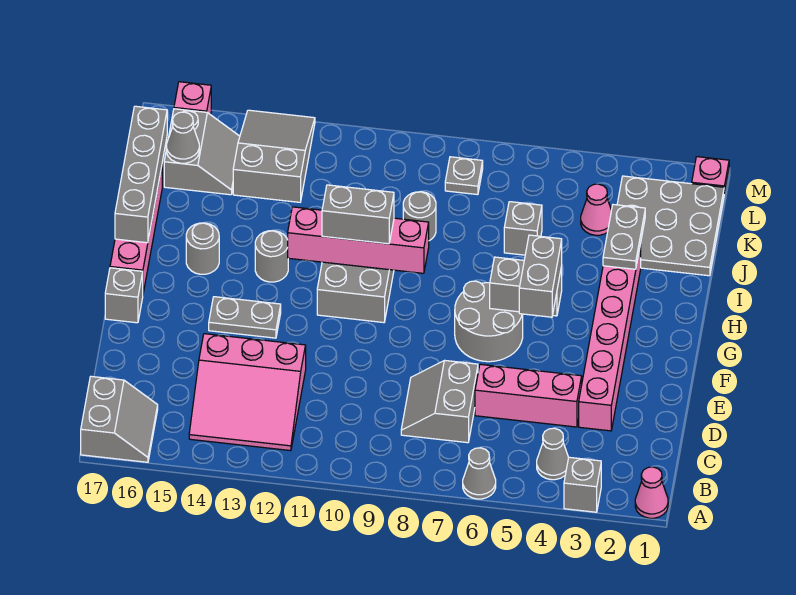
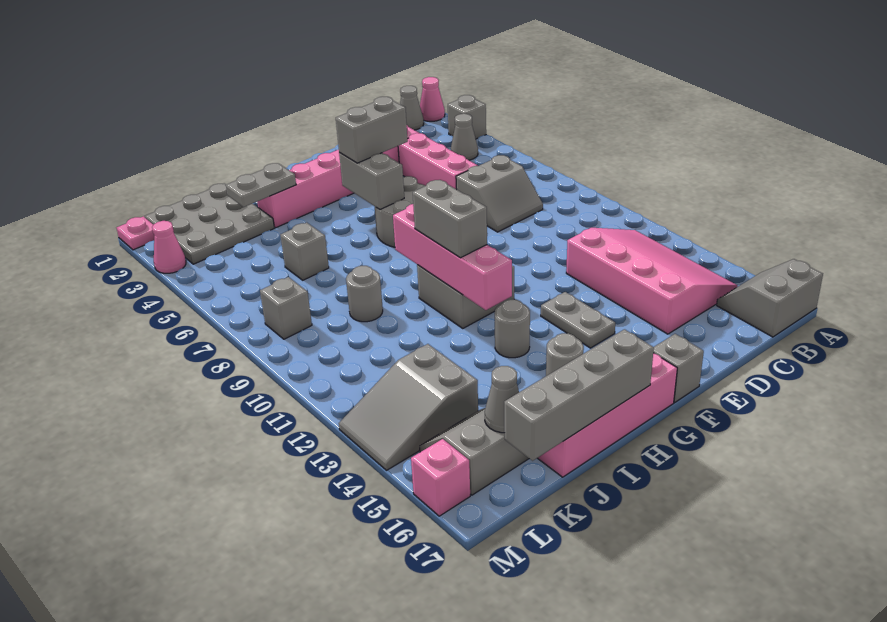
grey cone A6 level 1 -> grey cone B1 level 1
pink slope B12:D14 level 1 top D -> pink slope B12:D15 level 1 top D
pink cone K4 level 1 -> pink cone M3 level 1
grey plate L8 level 1 -> grey brick L8 level 1

